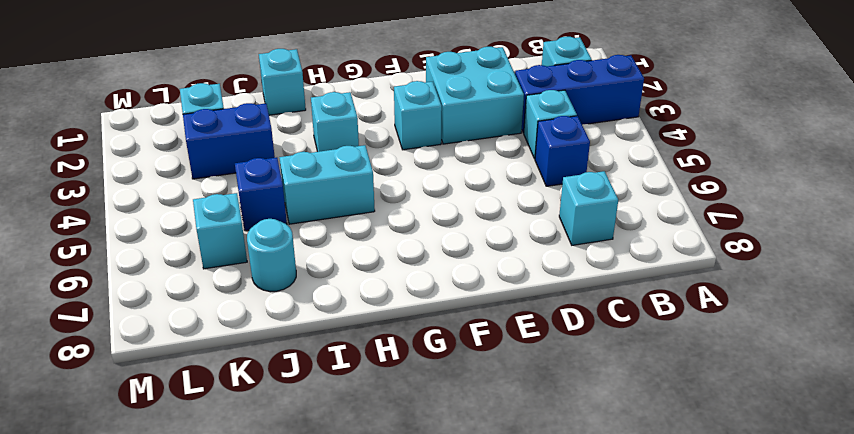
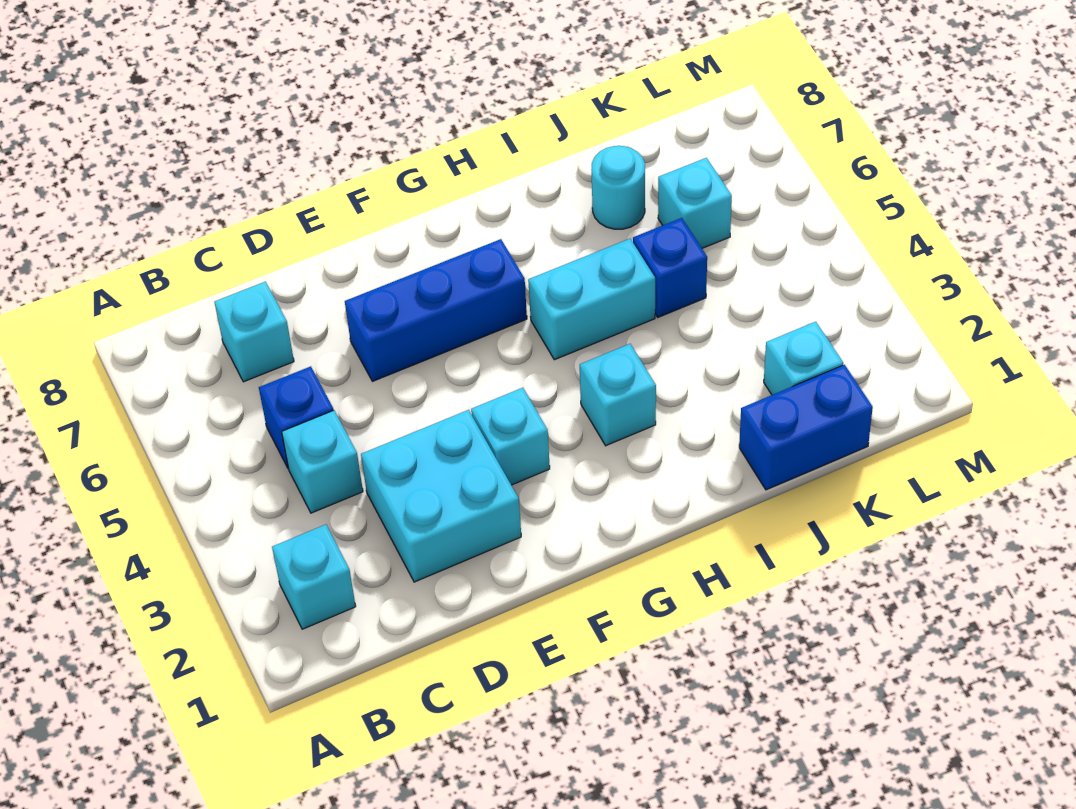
blue brick A3:C3 level 1 -> blue brick E6:G6 level 1
cyan brick I1 level 1 -> none
blue brick J3:K3 level 1 -> blue brick J1:K1 level 1

